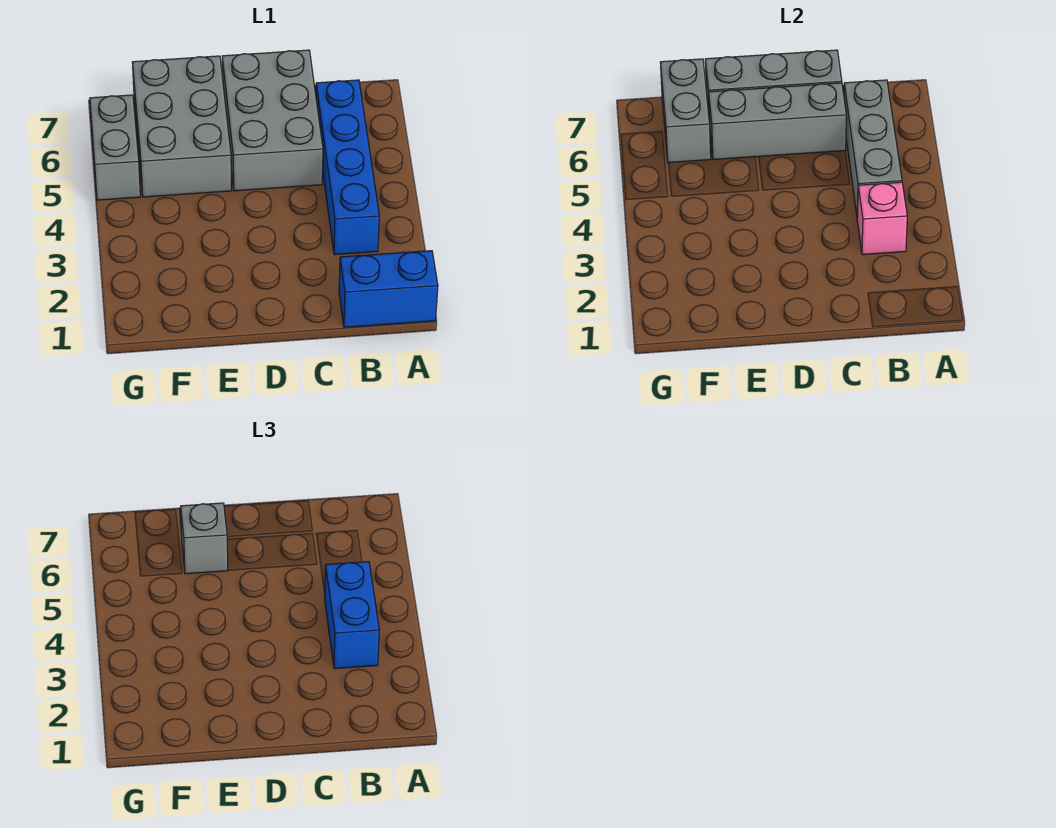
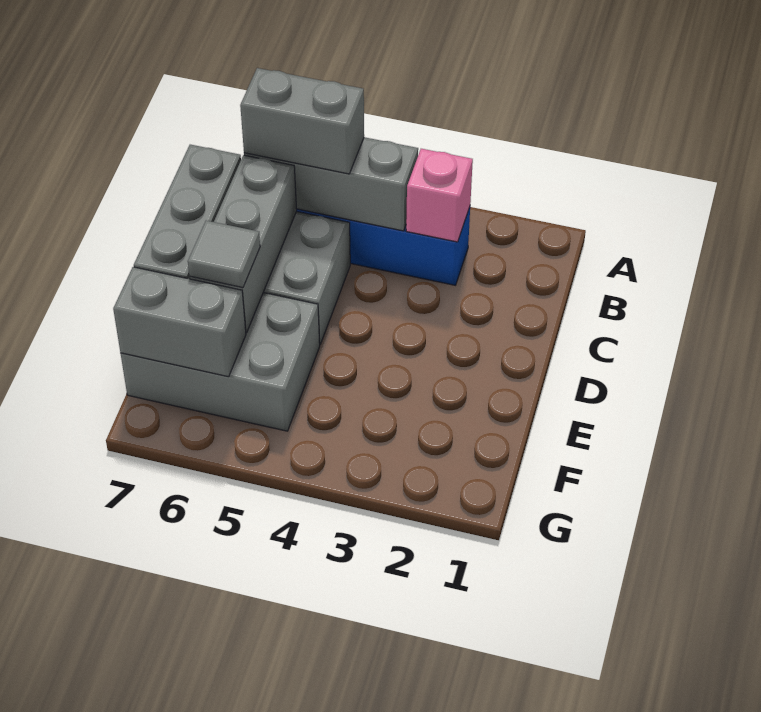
blue brick A1:B1 level 1 -> none
blue brick B3:B4 level 3 -> none
grey brick E6 level 3 -> grey tile E6 level 3
grey brick G5:G6 level 1 -> grey brick B5:B6 level 3

